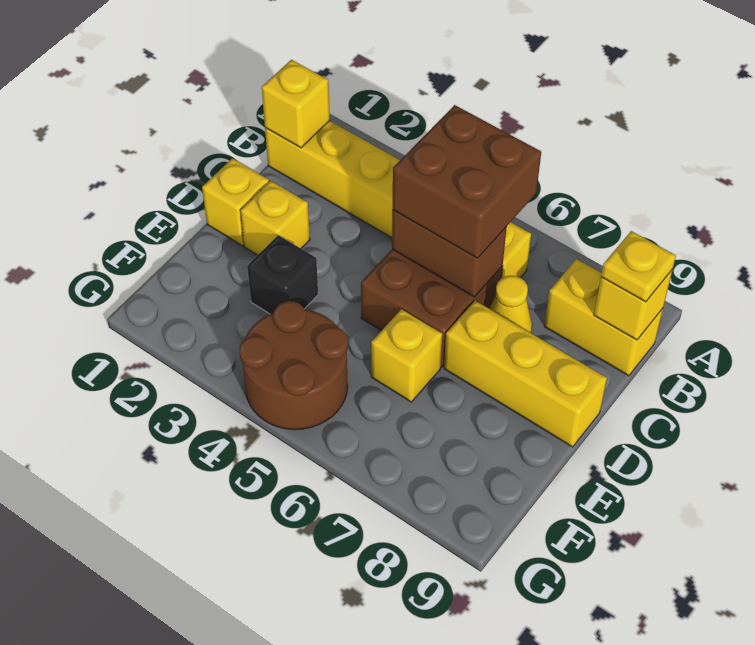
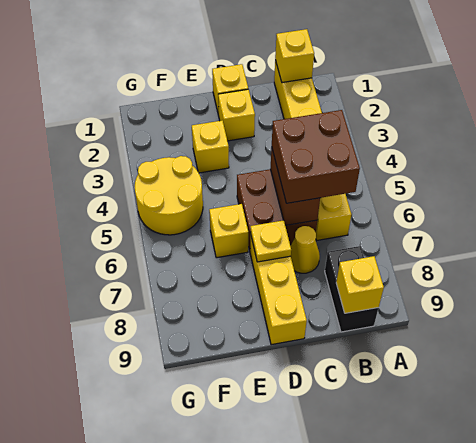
yellow brick B8:B9 level 1 -> black brick B8:B9 level 1
yellow plate B9 level 3 -> yellow plate D7 level 2
black brick E3 level 1 -> yellow brick E3 level 1
brown round brick F4:G5 level 1 -> yellow round brick F4:G5 level 1

